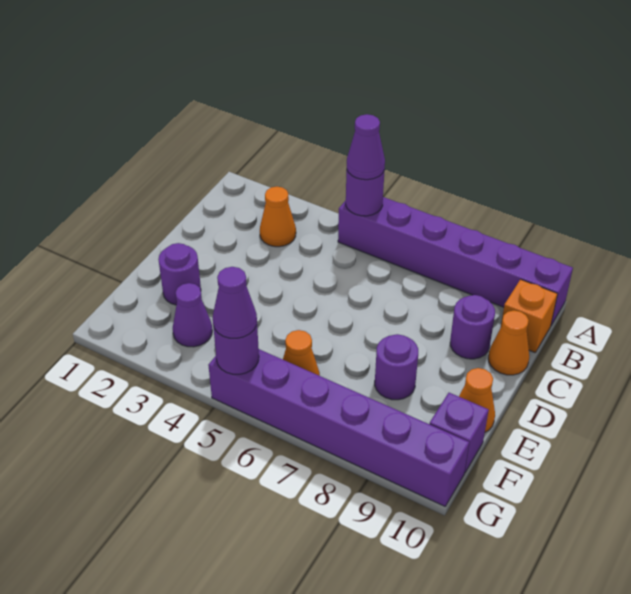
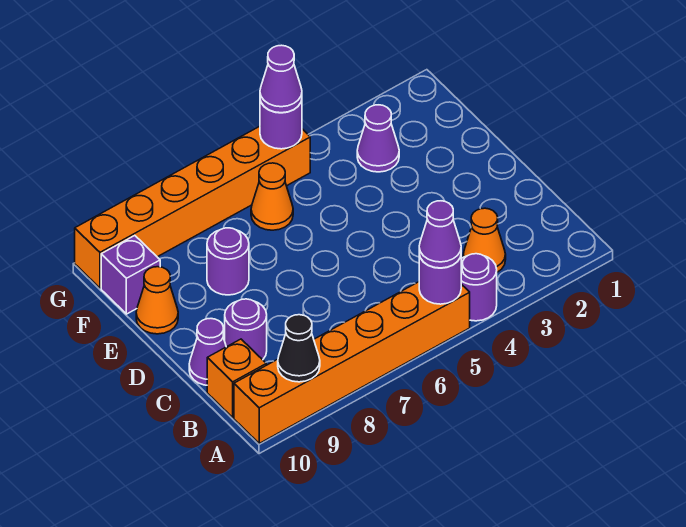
purple brick A5:A10 level 1 -> orange brick A5:A10 level 1
none -> black cone A9 level 2
orange cone C10 level 1 -> purple cone C10 level 1
purple round brick E2 level 1 -> purple round brick A4 level 1
purple brick G5:G10 level 1 -> orange brick G5:G10 level 1

